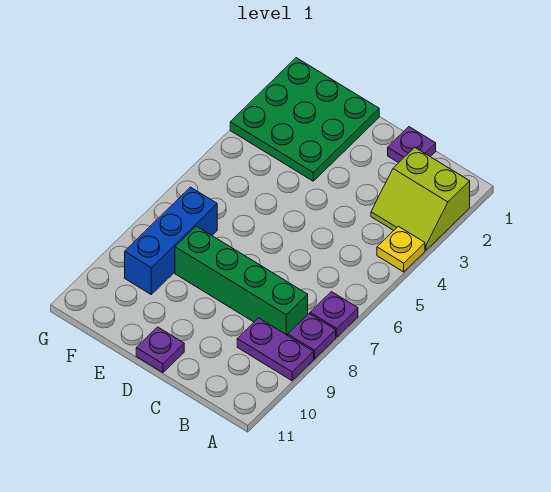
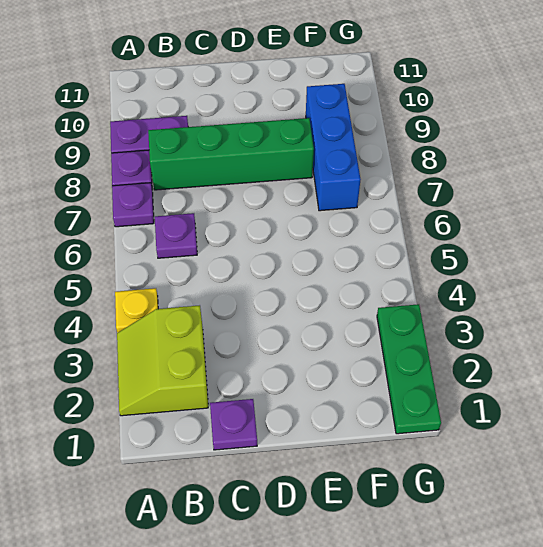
lime slope A2:B3 level 1 top 2 -> lime slope A2:B3 level 1 top B
purple plate D11 level 1 -> purple plate B6 level 1
green plate E1:G3 level 1 -> green plate G1:G3 level 1

